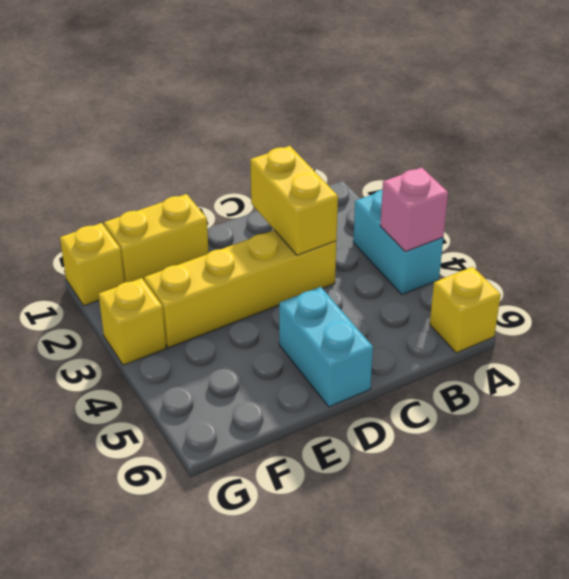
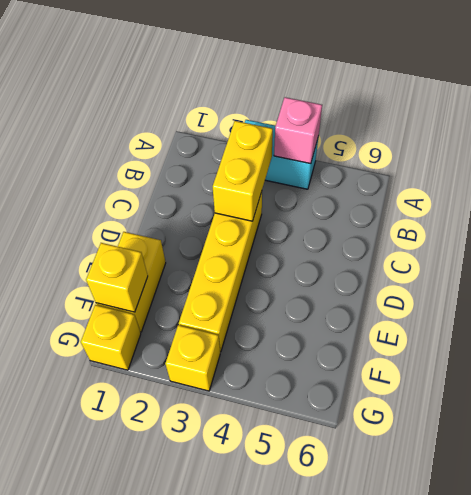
yellow brick A6 level 1 -> yellow brick F1 level 2
yellow brick C2:C3 level 2 -> yellow brick B3:C3 level 2
cyan brick D5:D6 level 1 -> none

